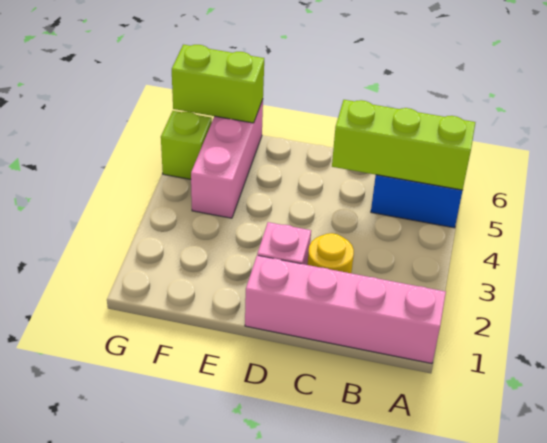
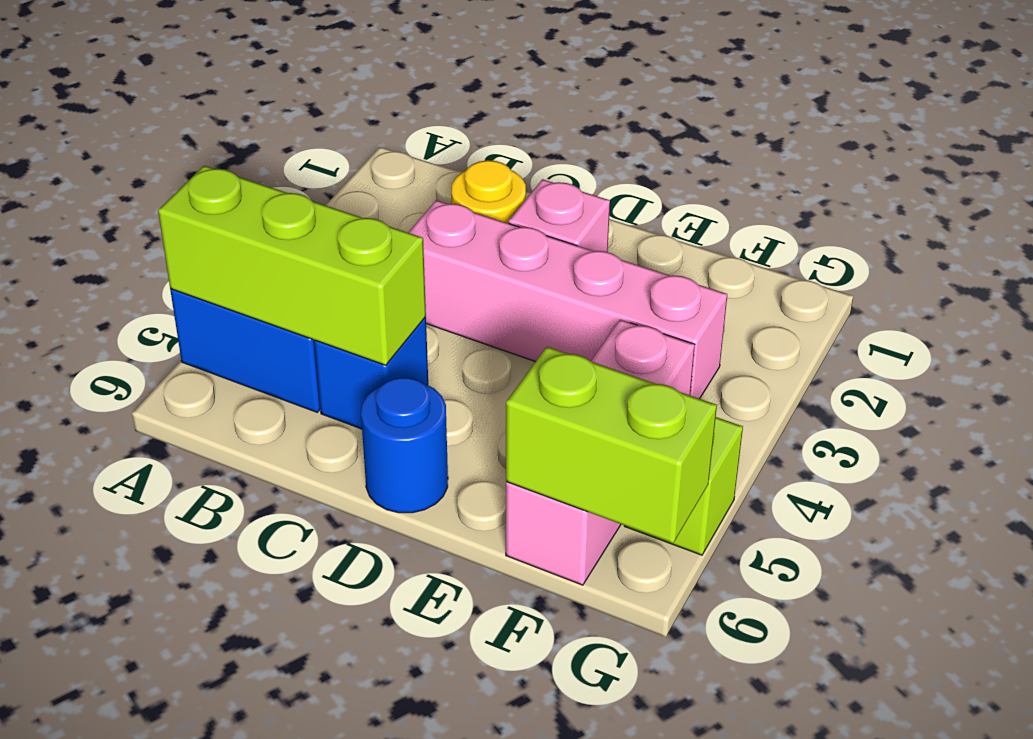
pink brick A1:D1 level 1 -> pink brick C3:F3 level 1
none -> blue brick C5 level 1
none -> blue round brick D6 level 1

